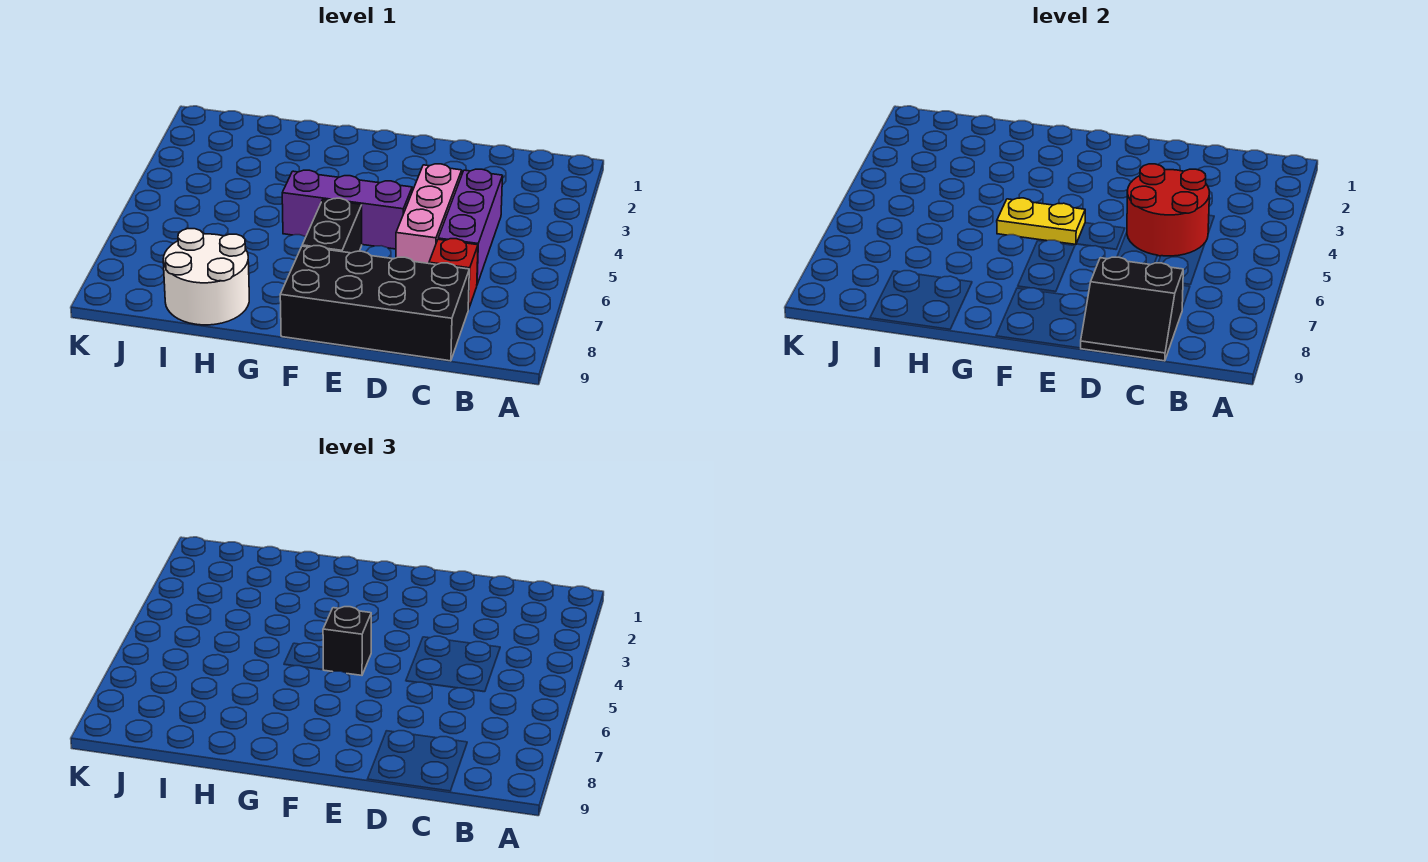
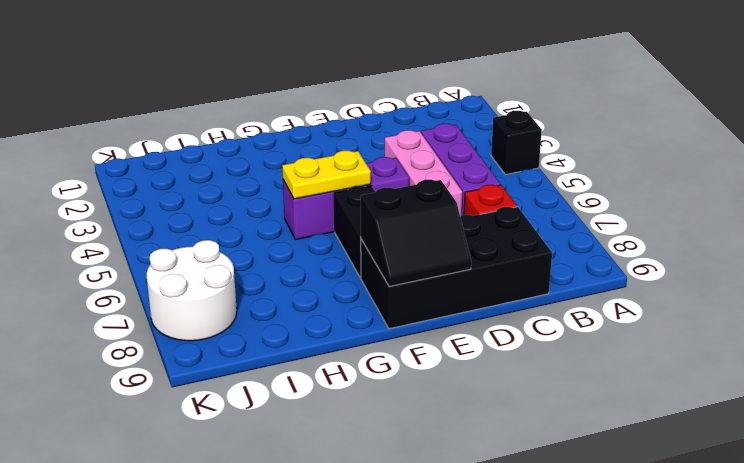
red round brick C4:D5 level 2 -> none
black slope C8:D9 level 2 top 8 -> black slope E8:F9 level 2 top 8
black brick F5 level 3 -> black brick A4 level 1
white round brick H8:I9 level 1 -> white round brick J7:K8 level 1

